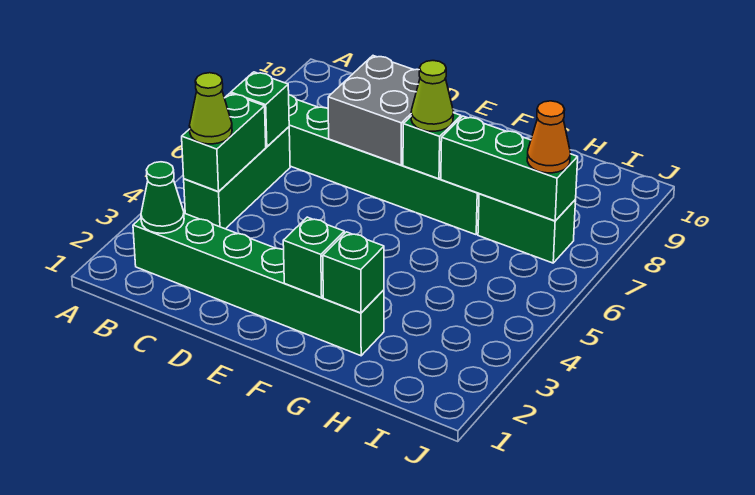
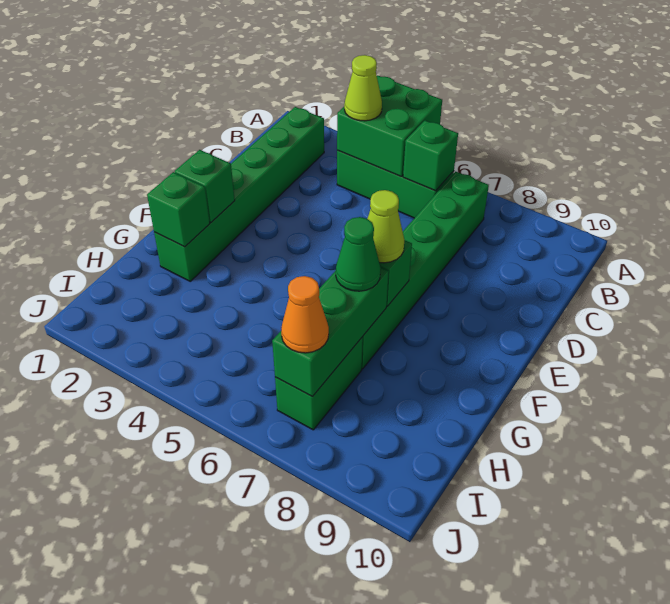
green cone B2 level 2 -> green cone G7 level 3
green brick B4:B5 level 2 -> green brick A4:B5 level 2
grey brick D7:E8 level 2 -> none

